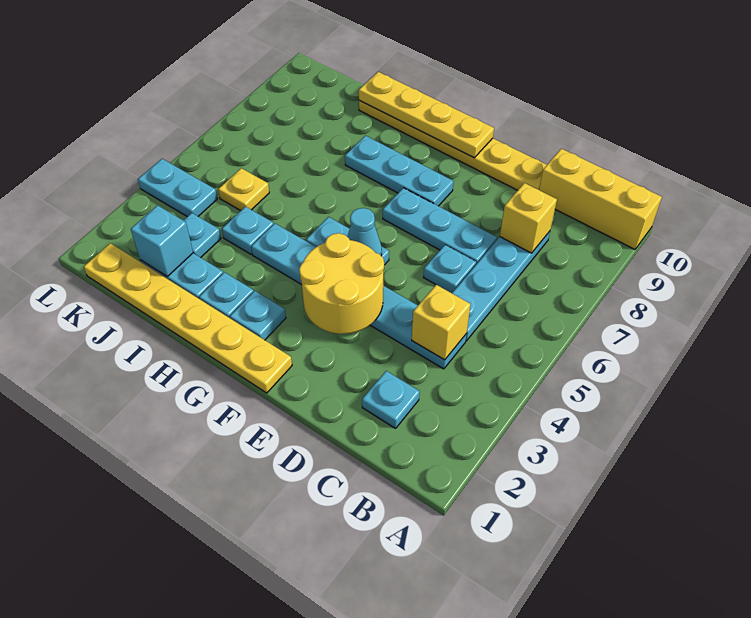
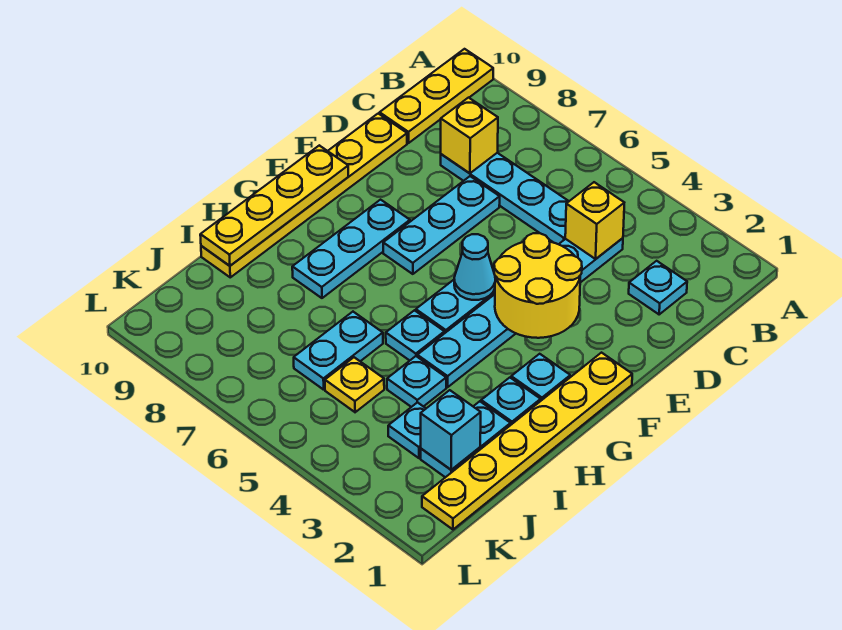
yellow brick A10:C10 level 1 -> yellow plate A10:C10 level 1
cyan plate D6 level 1 -> cyan plate H5 level 1
cyan plate K4:L4 level 1 -> cyan plate I6:J6 level 1

